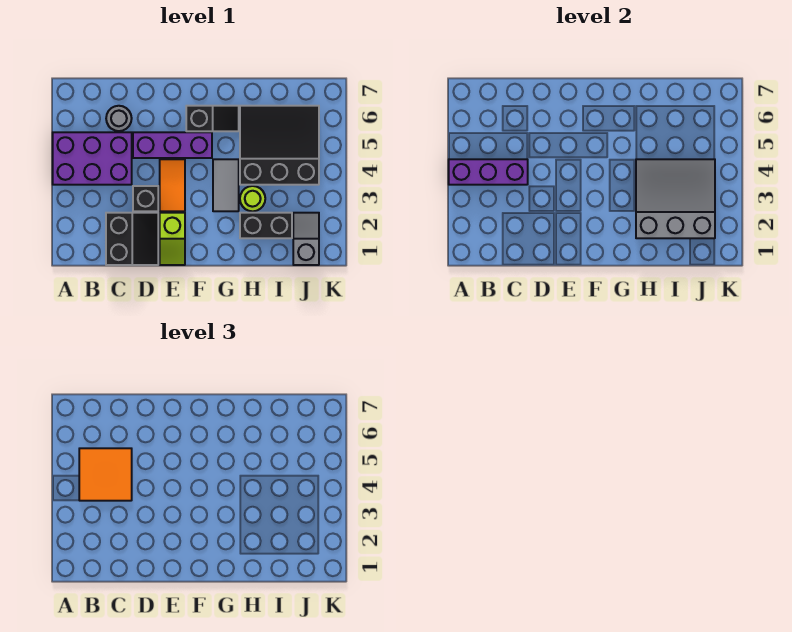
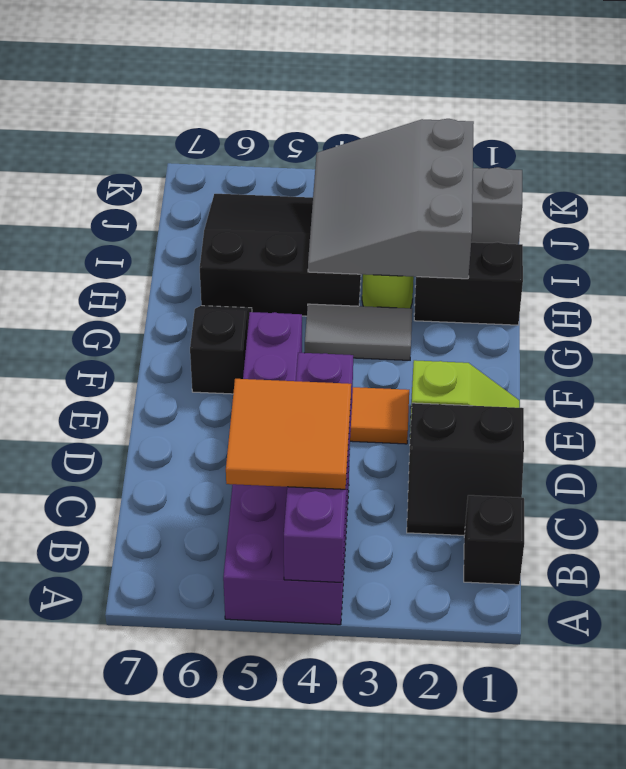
purple brick A4:C4 level 2 -> purple brick A4:D4 level 2
black slope C1:D2 level 1 top C -> black slope C1:D2 level 1 top D
grey round brick C6 level 1 -> none
black brick D3 level 1 -> black brick B1 level 1
black brick H2:I2 level 1 -> black brick H1:H2 level 1
black slope H4:J6 level 1 top 4 -> black slope H4:J6 level 1 top H

